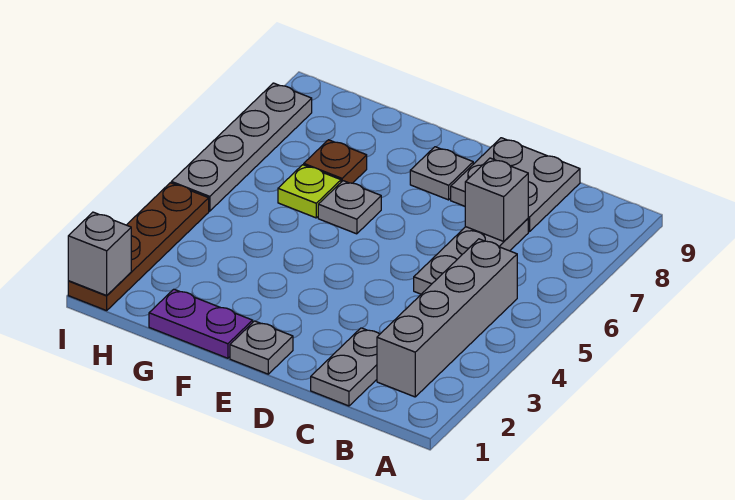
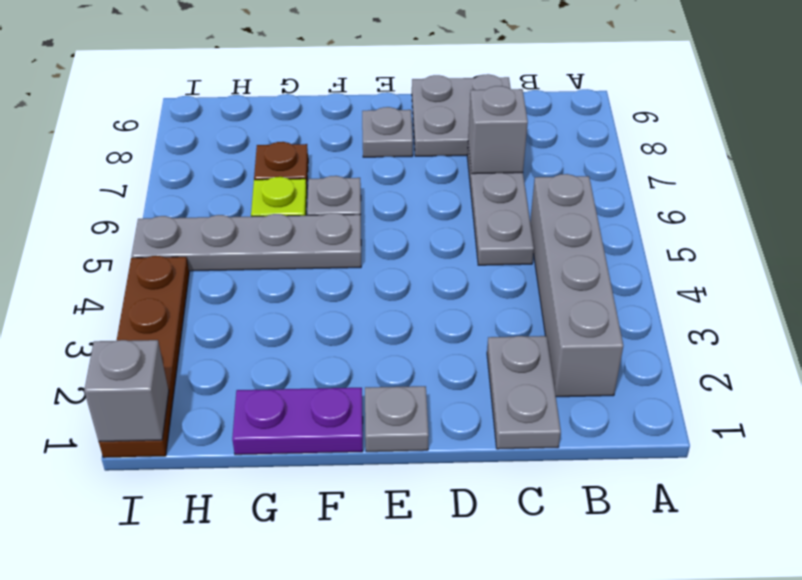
grey plate I5:I8 level 1 -> grey plate F5:I5 level 1

